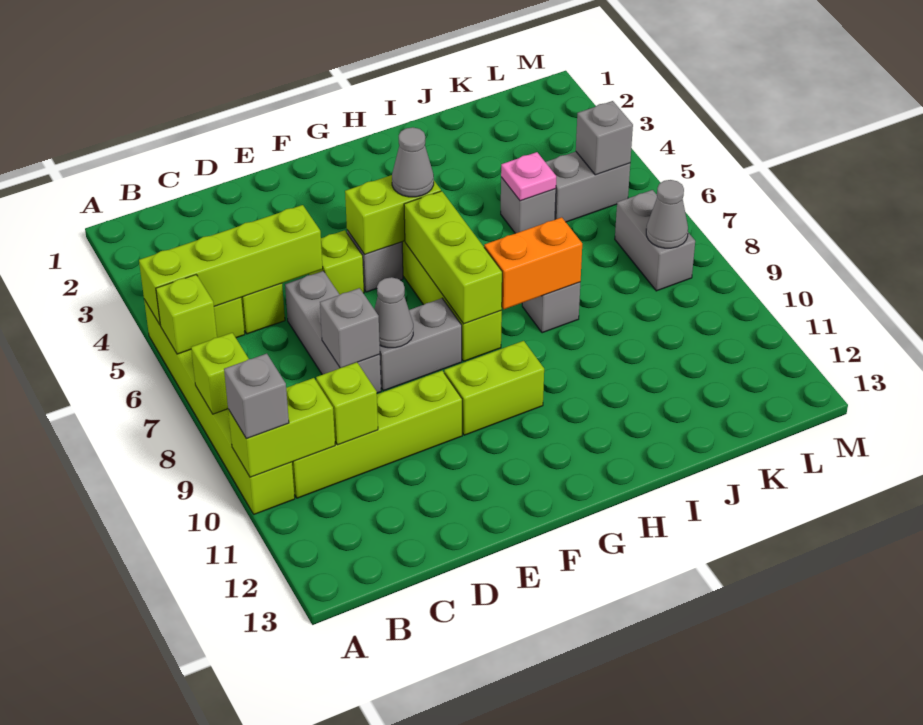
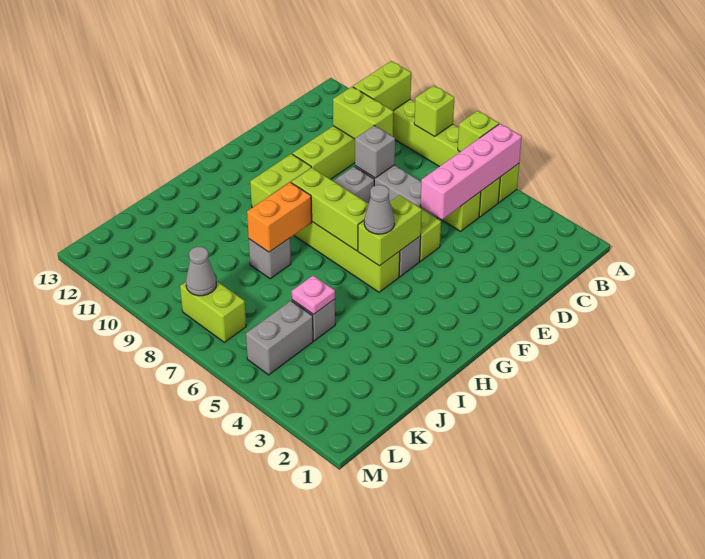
lime brick A5:D5 level 2 -> pink brick A5:D5 level 2
grey brick A10 level 3 -> none
lime brick C10 level 2 -> lime brick C9:C10 level 2
grey cone E8 level 2 -> none
grey brick L5 level 2 -> none
grey brick L7:L8 level 1 -> lime brick L7:L8 level 1

